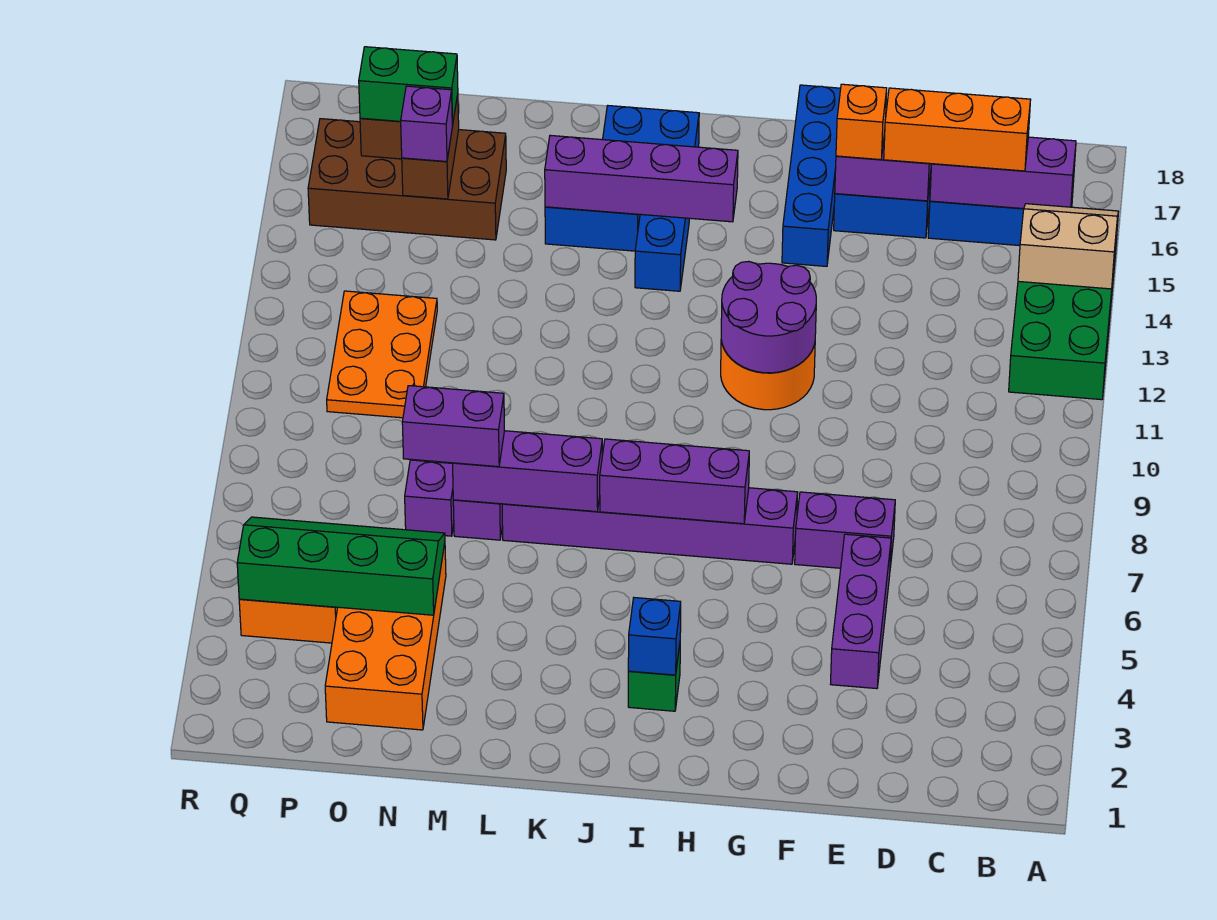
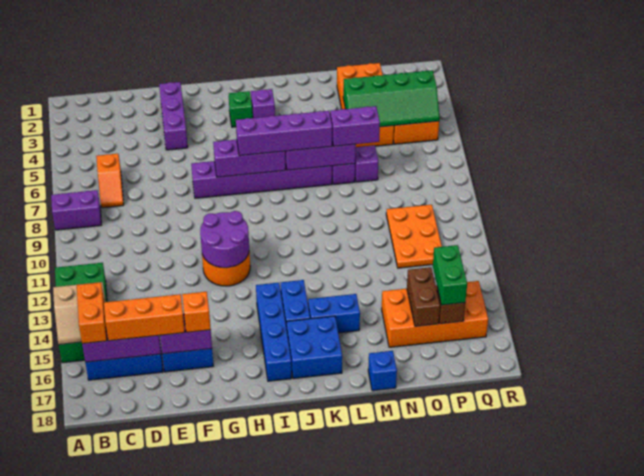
none -> orange brick B15:B16 level 3
none -> orange slope C6:C7 level 1 top 6
purple brick E4:E6 level 1 -> purple brick F2:F4 level 1
purple brick E7:F7 level 1 -> purple brick A8:B8 level 1
blue brick G15:G18 level 1 -> blue brick I14:I17 level 1
blue brick I3 level 2 -> blue brick M18 level 1
purple brick I15:L15 level 2 -> purple brick I7:L7 level 3
brown brick N15:Q16 level 1 -> orange brick N15:Q16 level 1
purple brick O15 level 3 -> purple brick J3 level 1
green brick O16:P16 level 3 -> green brick P15:P16 level 3

